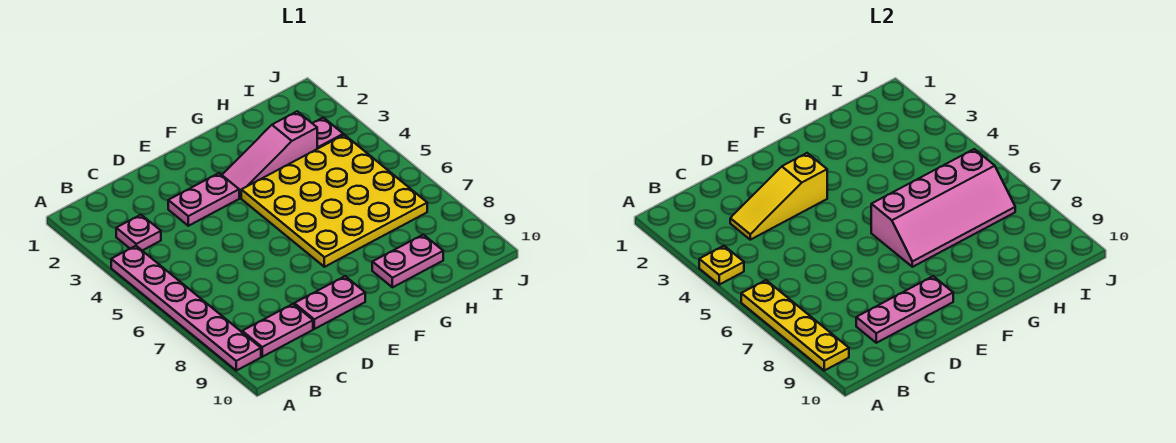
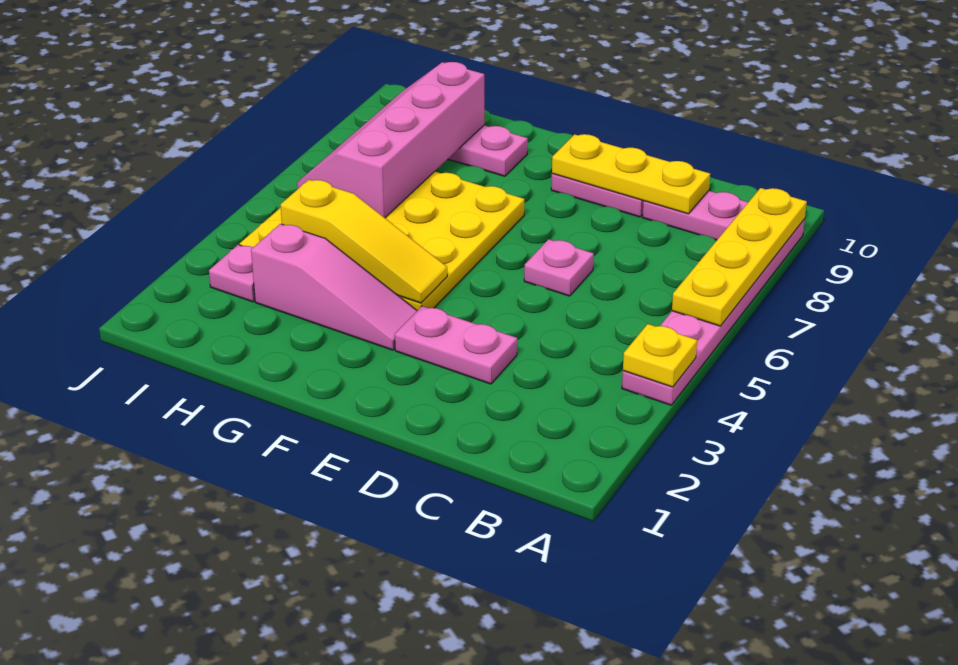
pink plate B3 level 1 -> pink plate D6 level 1
yellow slope C3:E3 level 2 top E -> yellow slope F4:H4 level 2 top H
pink plate C9:E9 level 2 -> yellow plate C9:E9 level 2
pink slope F6:I7 level 2 top 6 -> pink slope H6:I9 level 2 top H

